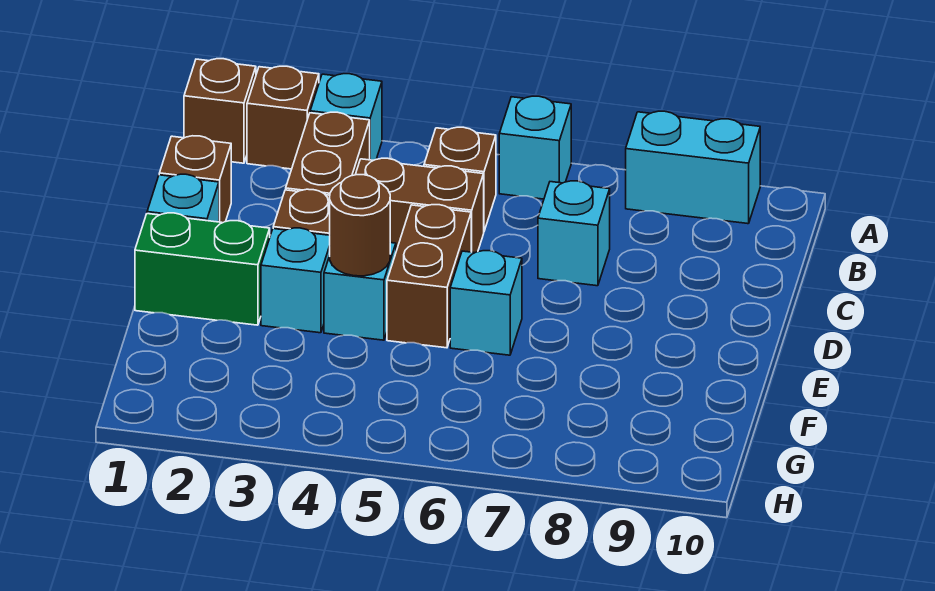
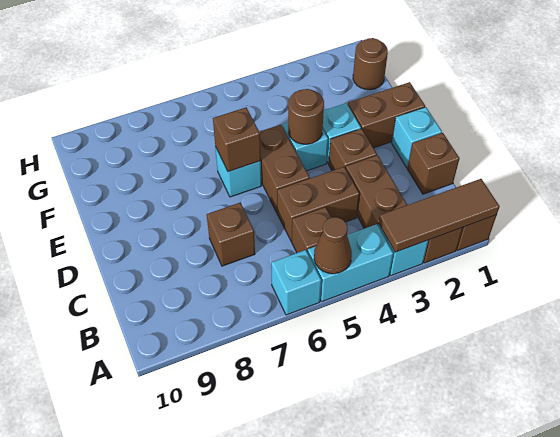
none -> brown tile A1:A3 level 2
none -> brown cone A5 level 2
cyan brick A8:A9 level 1 -> cyan brick A4:A5 level 1
cyan brick C7 level 1 -> brown brick C7 level 1
green brick E1:E2 level 1 -> brown brick E1:E2 level 1
none -> brown brick E6 level 2
none -> brown round brick G1 level 1

